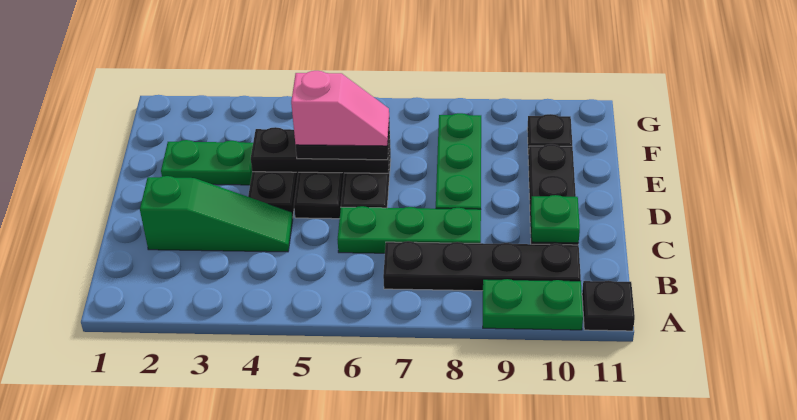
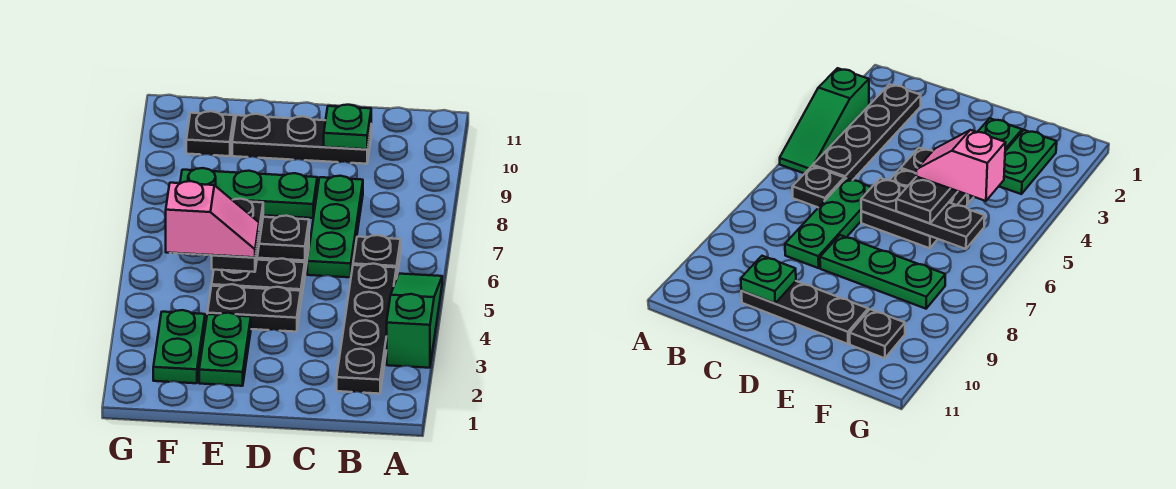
green plate A9:A10 level 1 -> green plate F2:F3 level 1
black plate A11 level 1 -> black plate B6 level 1
black plate B7:B10 level 1 -> black plate B2:B5 level 1
green slope C2:C4 level 1 top 2 -> green slope A3:A5 level 1 top 3
black plate E4:E6 level 2 -> black plate D6:F6 level 2
pink slope E5:E6 level 4 top 5 -> pink slope E5:F5 level 4 top F

